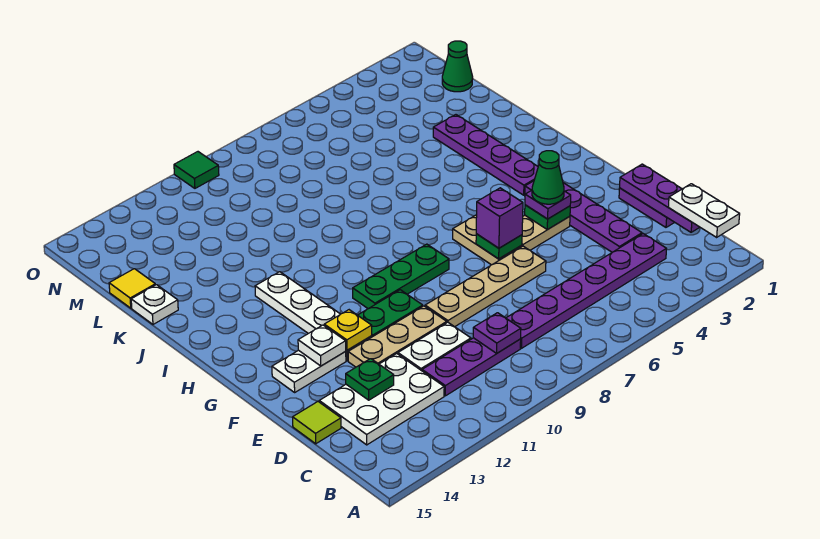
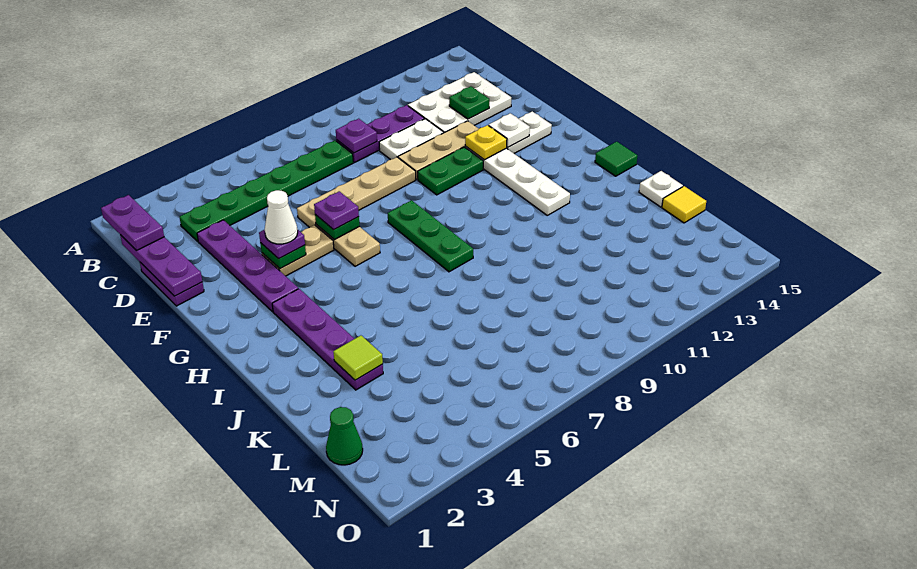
white plate B1:C1 level 3 -> purple plate B1:C1 level 3
purple plate C3:C8 level 1 -> green plate C3:C8 level 1
lime tile D15 level 1 -> lime tile K3 level 2
green cone F4 level 4 -> white cone F4 level 4
purple brick F6 level 3 -> purple plate F6 level 3
green plate G8:G10 level 1 -> green plate G8:I8 level 1
green tile O10 level 1 -> green tile I15 level 1

